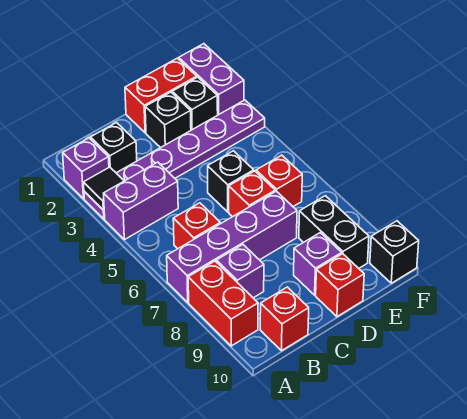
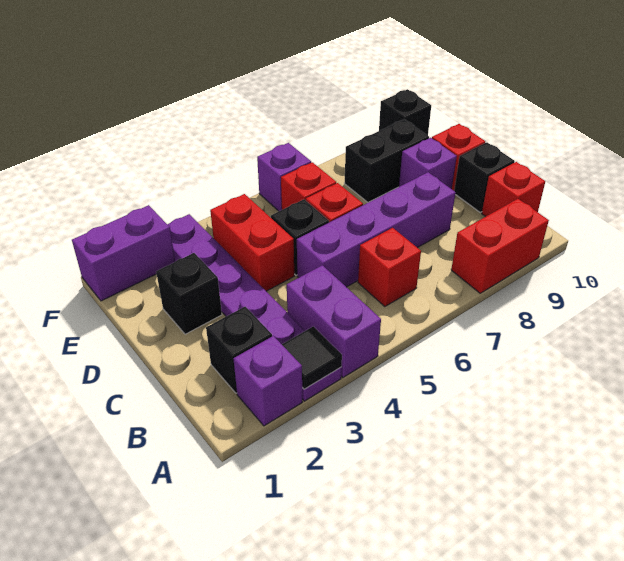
purple brick A7:D7 level 1 -> purple brick C5:C8 level 1
purple brick B8 level 1 -> purple brick F6 level 1
red brick D1:E1 level 1 -> red brick D4:E4 level 1
black brick E2 level 1 -> black brick C10 level 1

